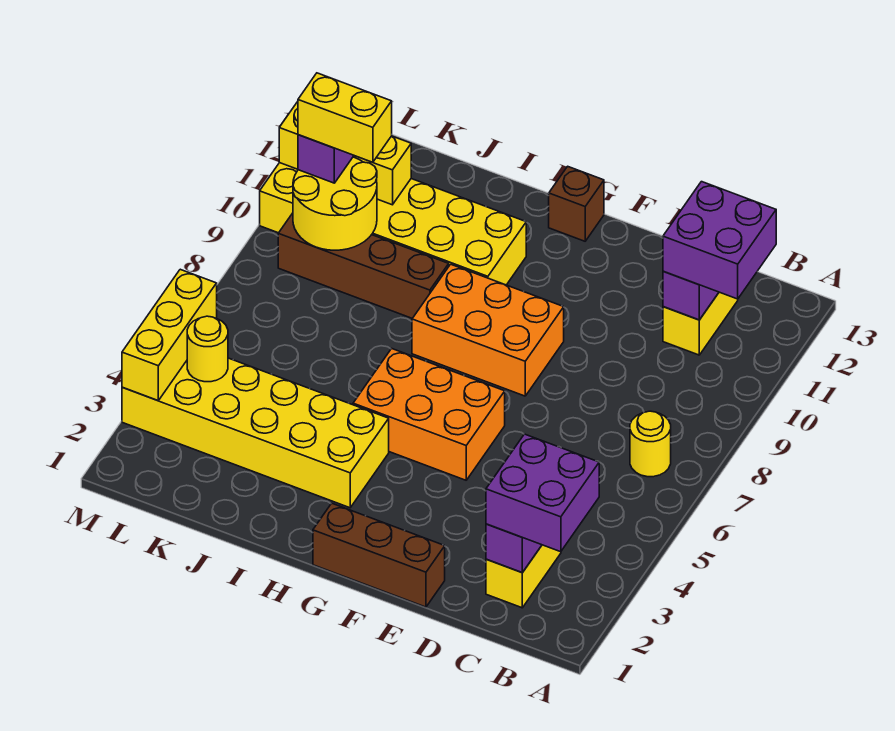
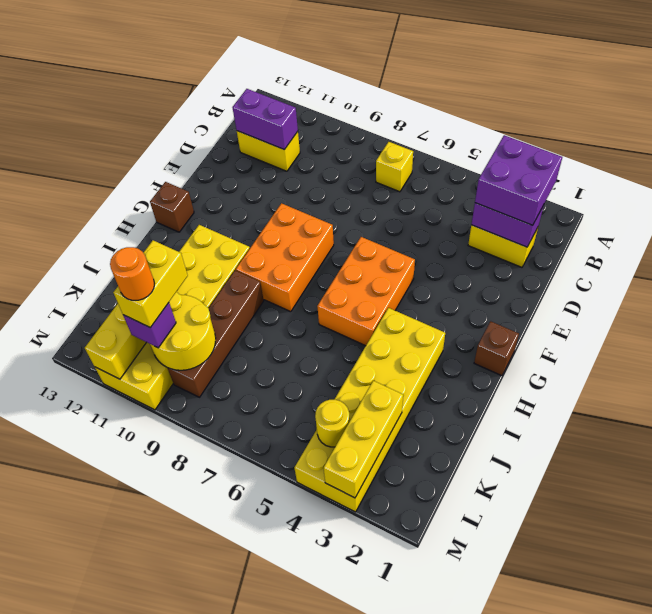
yellow round brick B7 level 1 -> yellow brick B7 level 1
purple brick B11:C12 level 3 -> none
brown brick E1:G1 level 1 -> brown brick G1 level 1
none -> orange round brick L10 level 5
yellow brick M3:M5 level 2 -> yellow brick K3:M3 level 2

